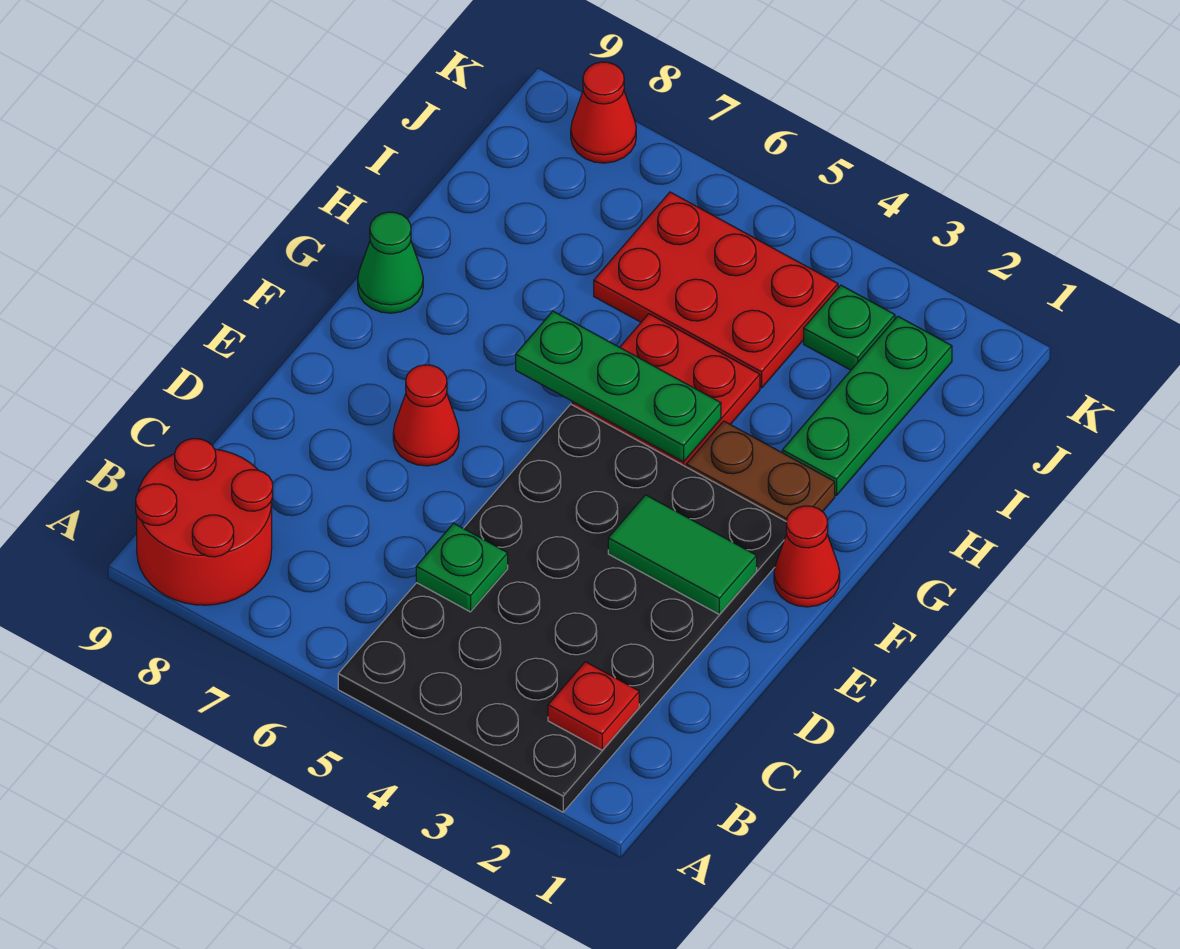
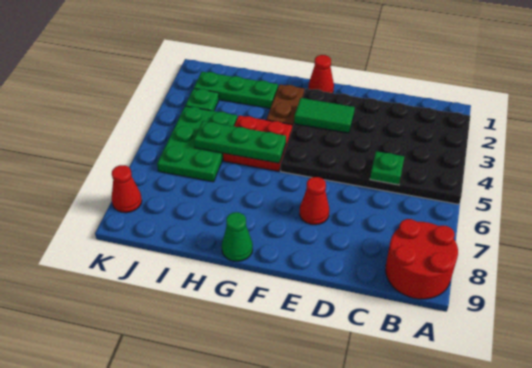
red plate B2 level 2 -> none
green tile E2:E3 level 2 -> green tile E3:F3 level 2
green plate G4:G6 level 2 -> green plate G5:I5 level 2
red plate I4:J6 level 1 -> green plate I4:J6 level 1

